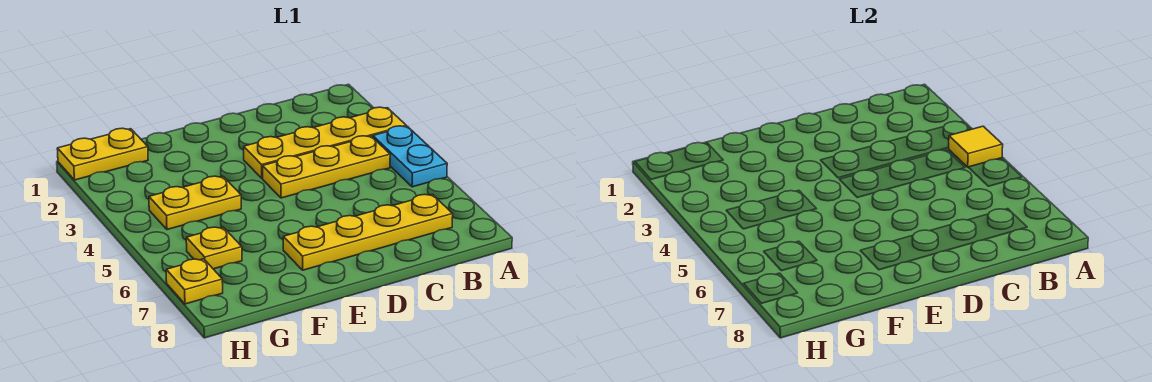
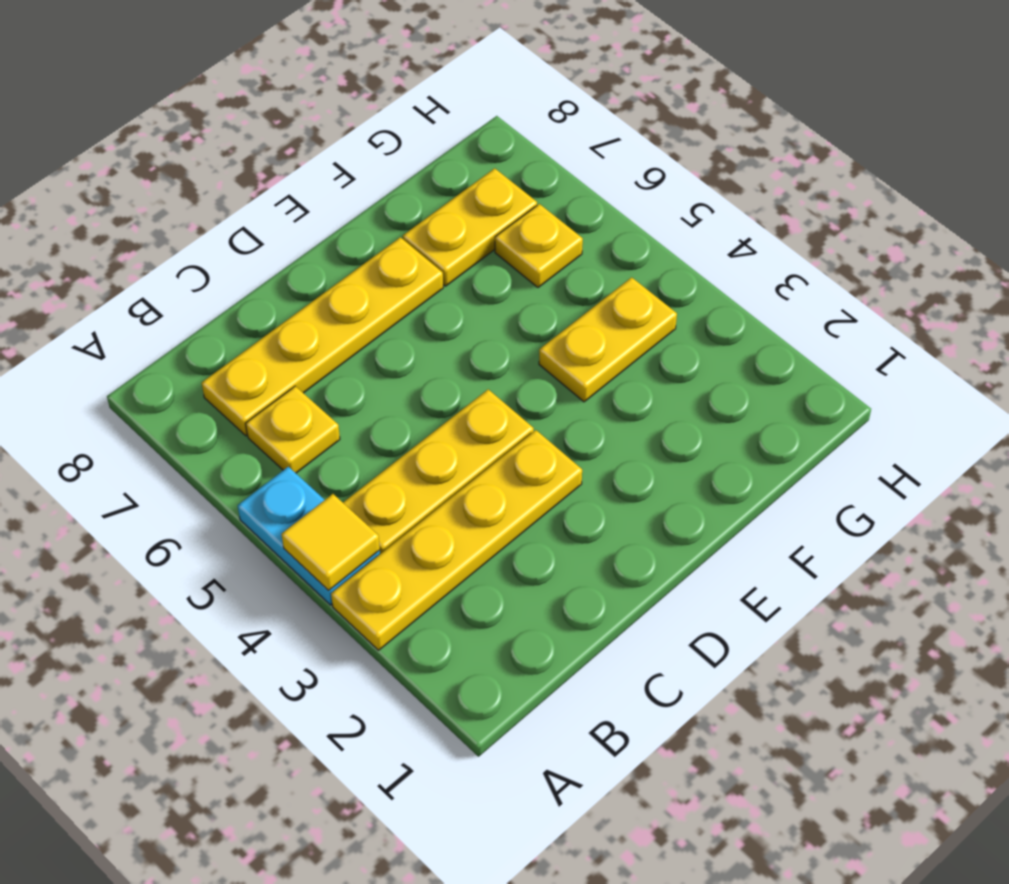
yellow plate G1:H1 level 1 -> yellow plate F7:G7 level 1
yellow plate H7 level 1 -> yellow plate B6 level 1

